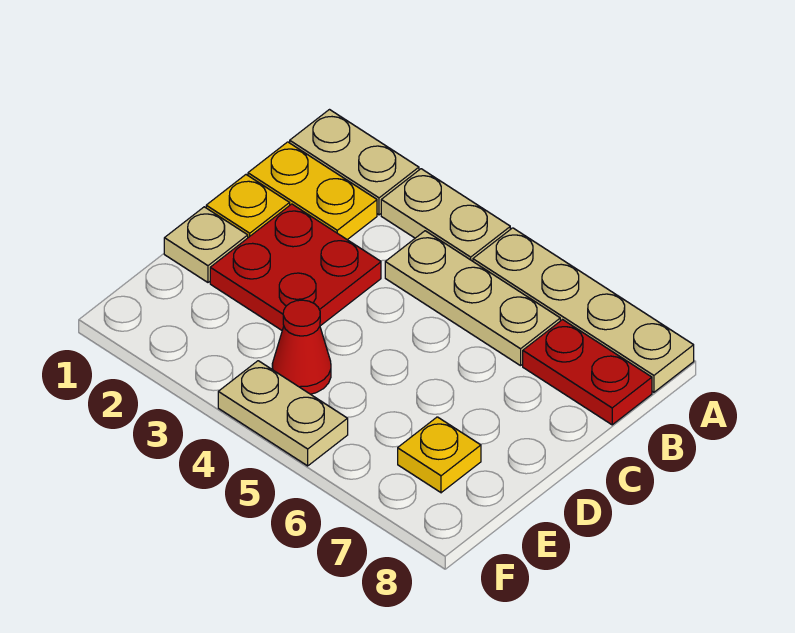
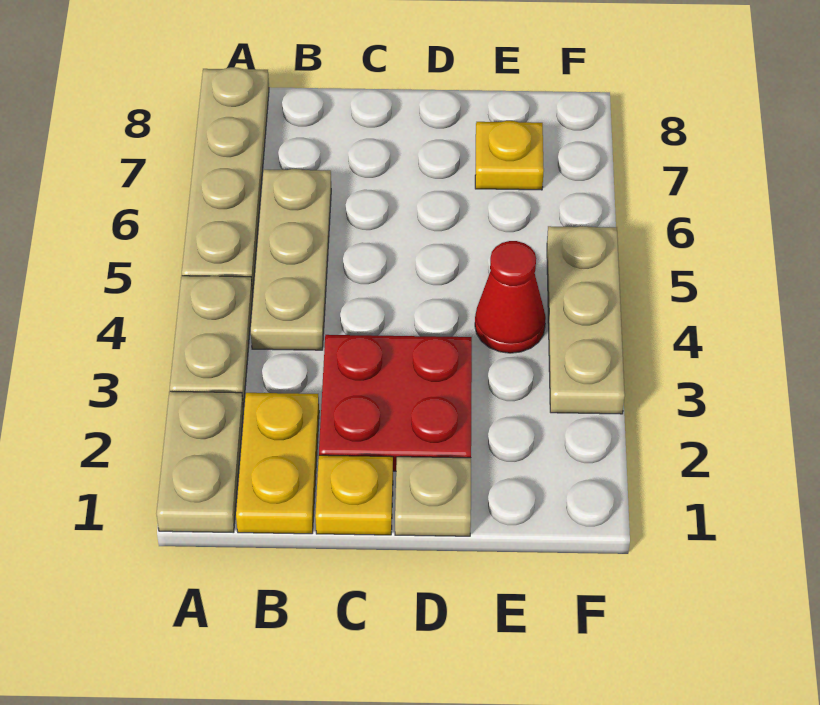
red plate B7:B8 level 1 -> none
tan plate F4:F5 level 1 -> tan plate F3:F5 level 1

